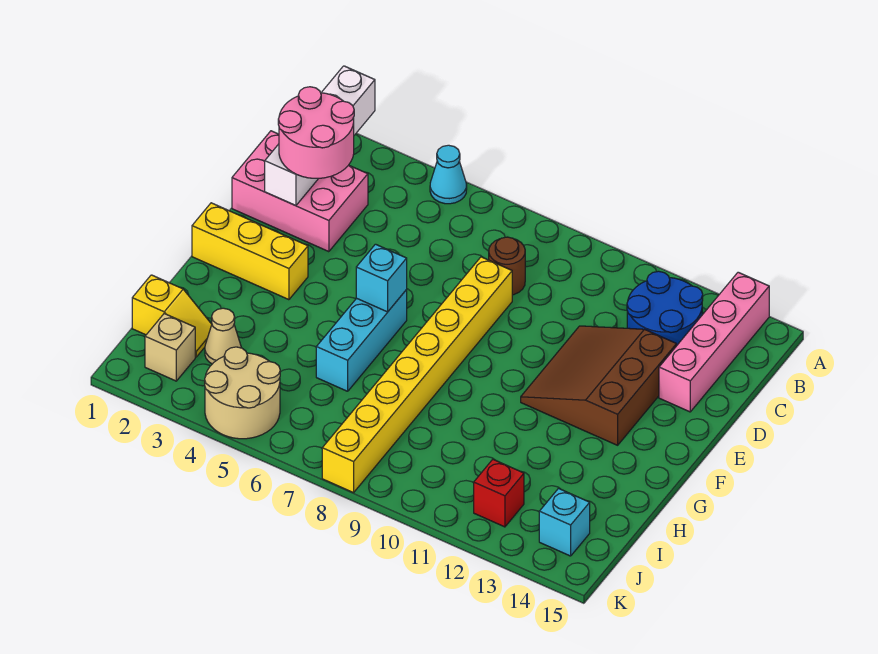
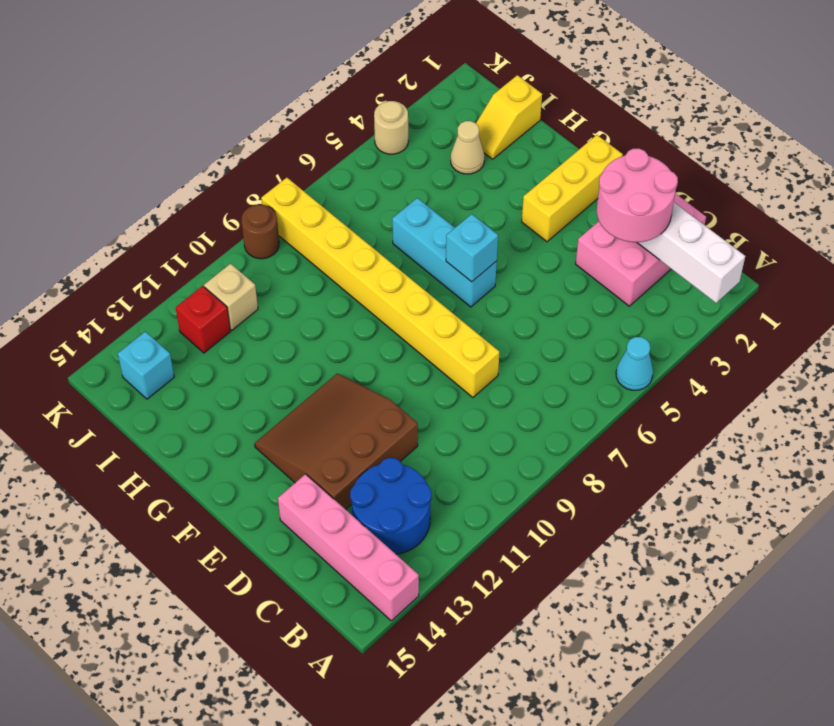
brown round brick C8 level 1 -> brown round brick K9 level 1
brown slope D11:F13 level 1 top 13 -> brown slope D11:F13 level 1 top D
tan brick J2 level 1 -> tan brick J11 level 1
tan round brick J4:K5 level 1 -> tan round brick K4 level 1

